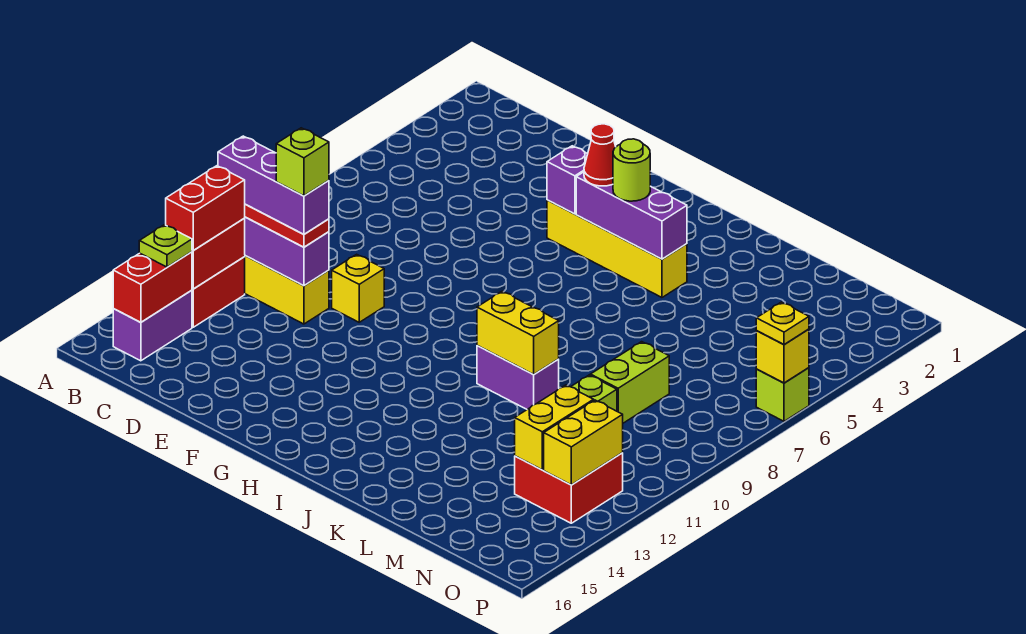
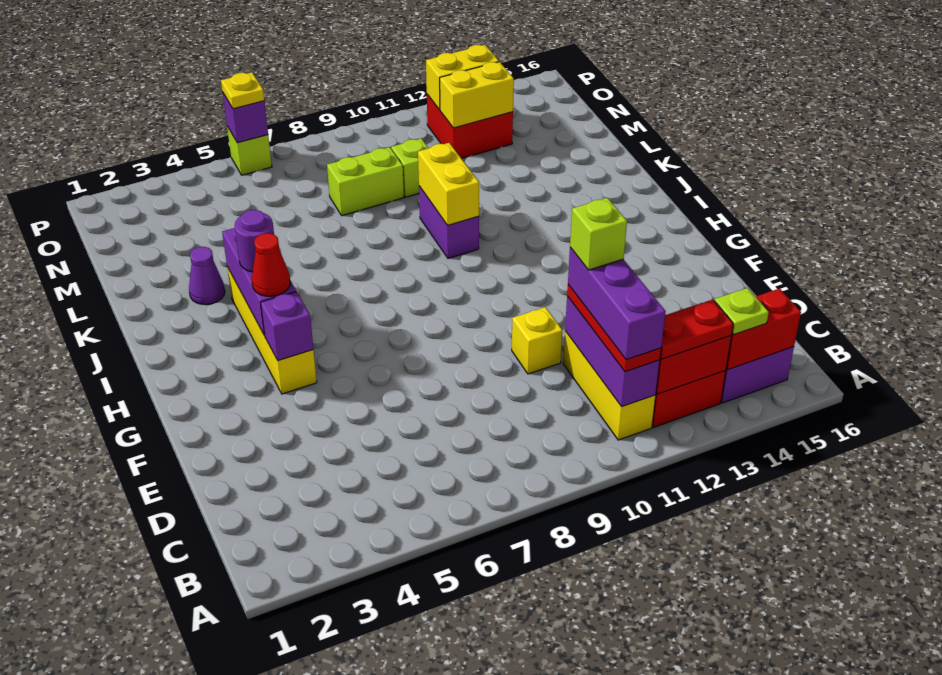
red brick B12:B13 level 3 -> red plate B12:B13 level 3
lime round brick I4 level 3 -> purple round brick I4 level 3
none -> purple cone K3 level 1
yellow brick P6 level 2 -> purple brick P6 level 2

